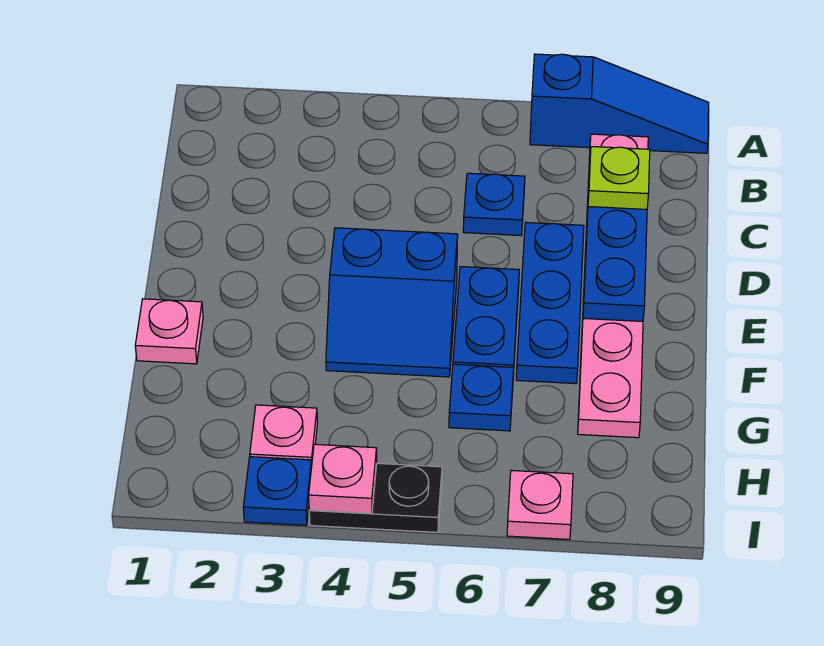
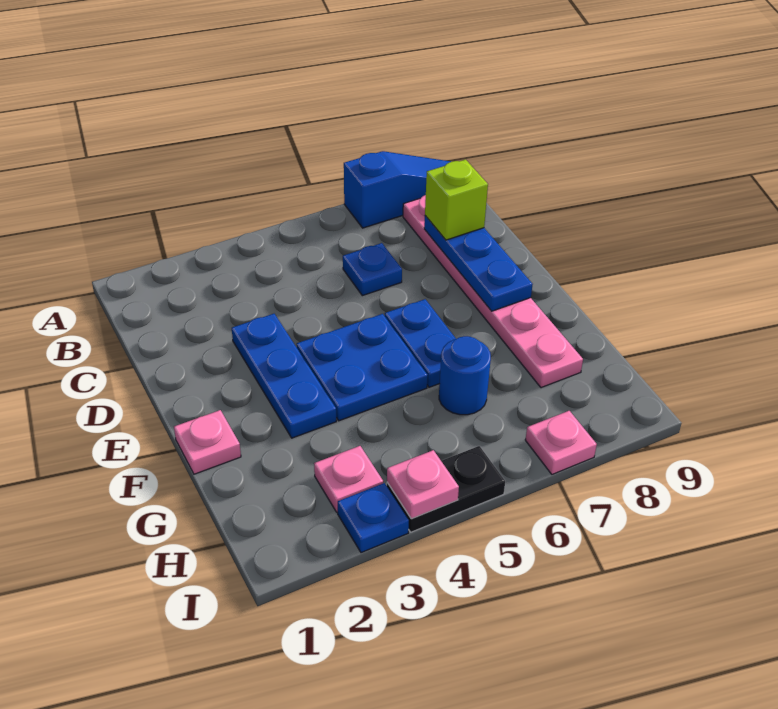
lime plate C8 level 3 -> lime brick C8 level 3
blue plate D7:F7 level 1 -> blue plate D3:F3 level 1
blue slope E4:F5 level 1 top E -> blue plate E4:F5 level 1
blue plate G6 level 1 -> blue round brick G6 level 1

